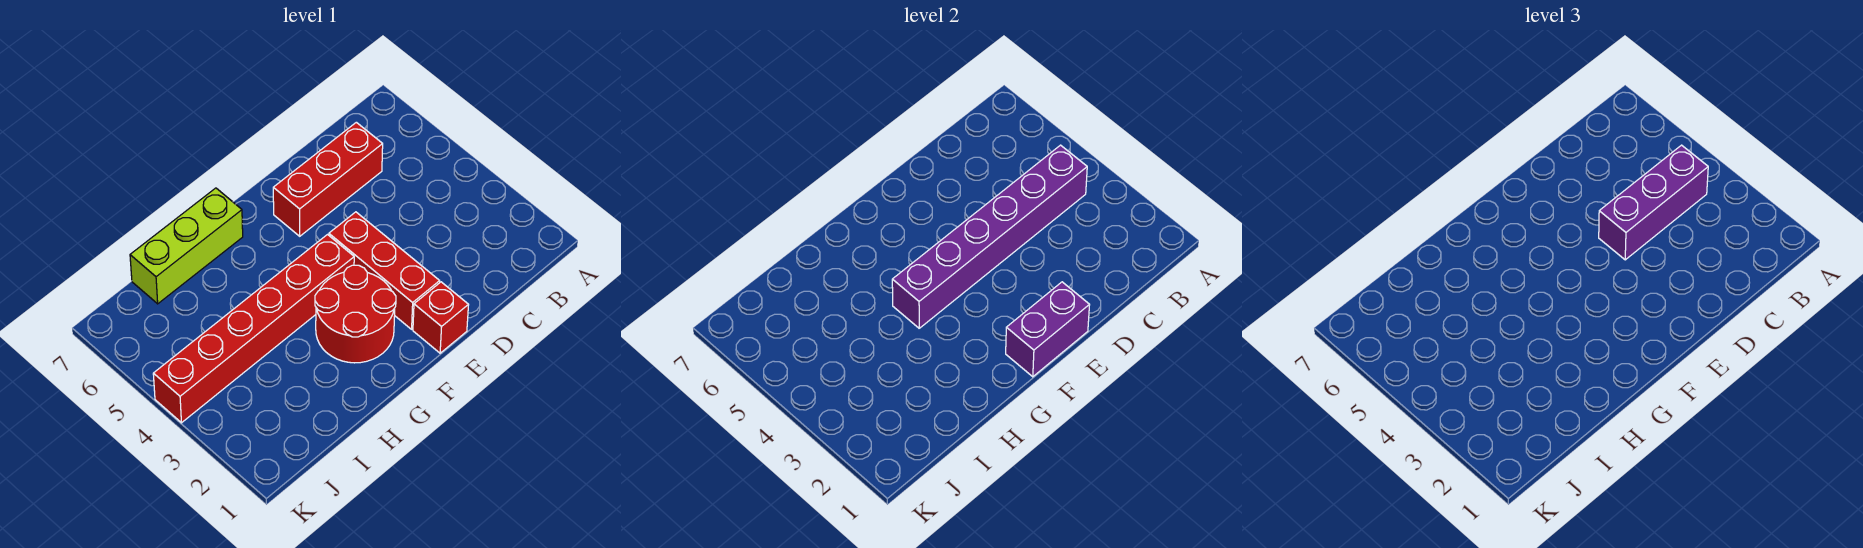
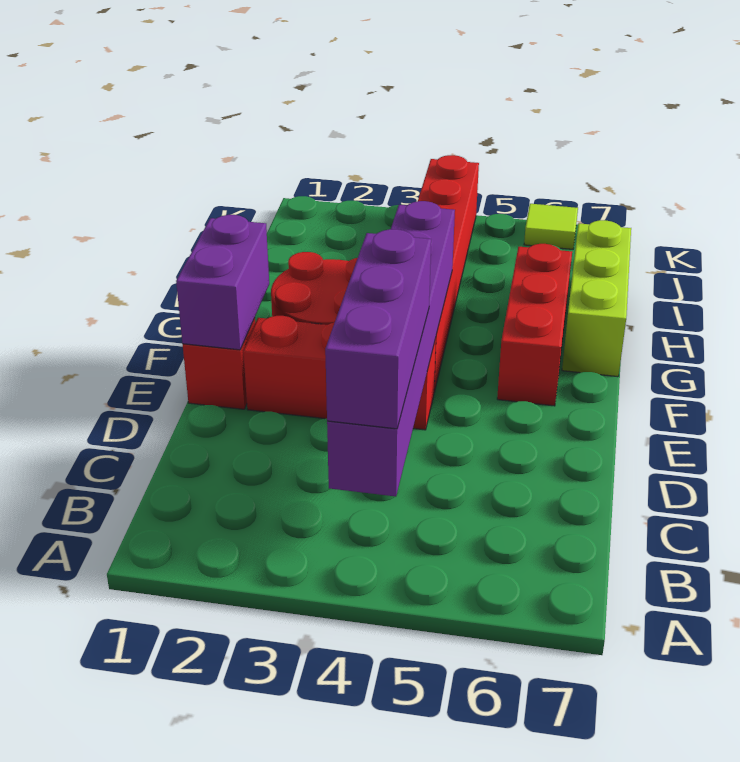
red brick C6:E6 level 1 -> red brick F6:H6 level 1
none -> lime tile K6 level 1

